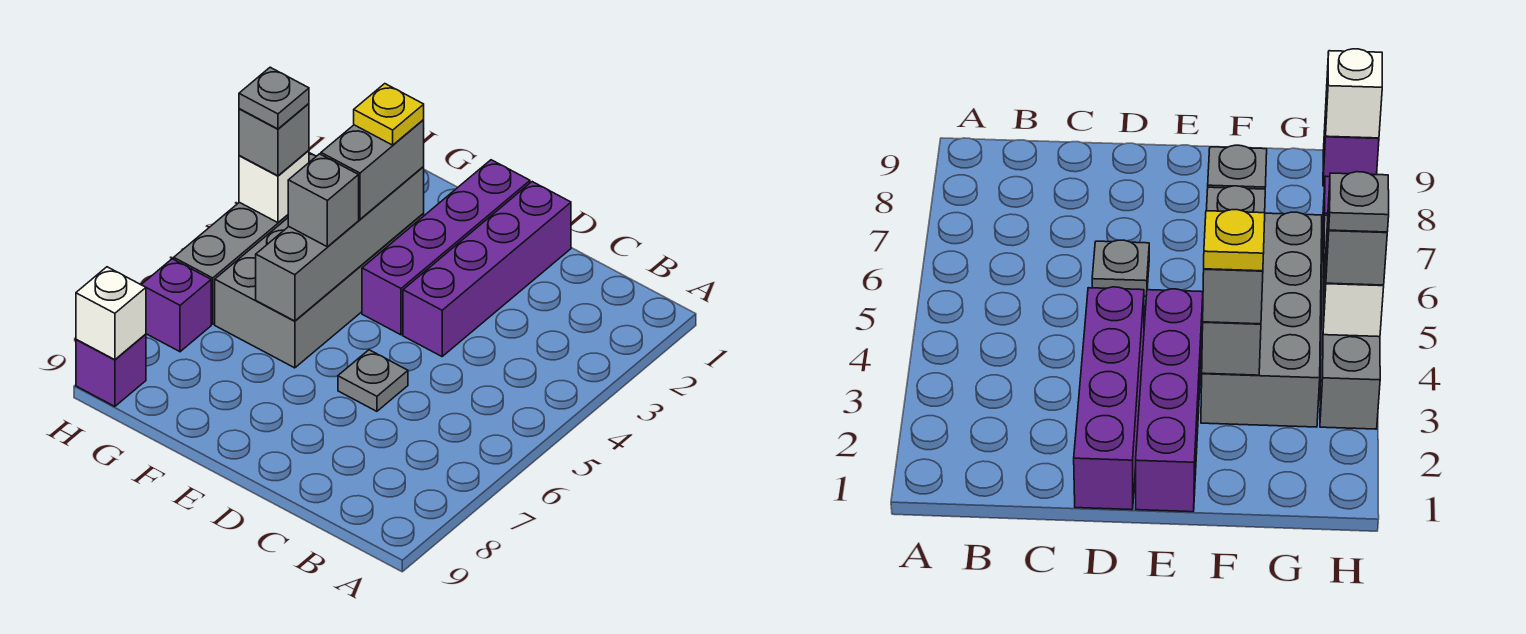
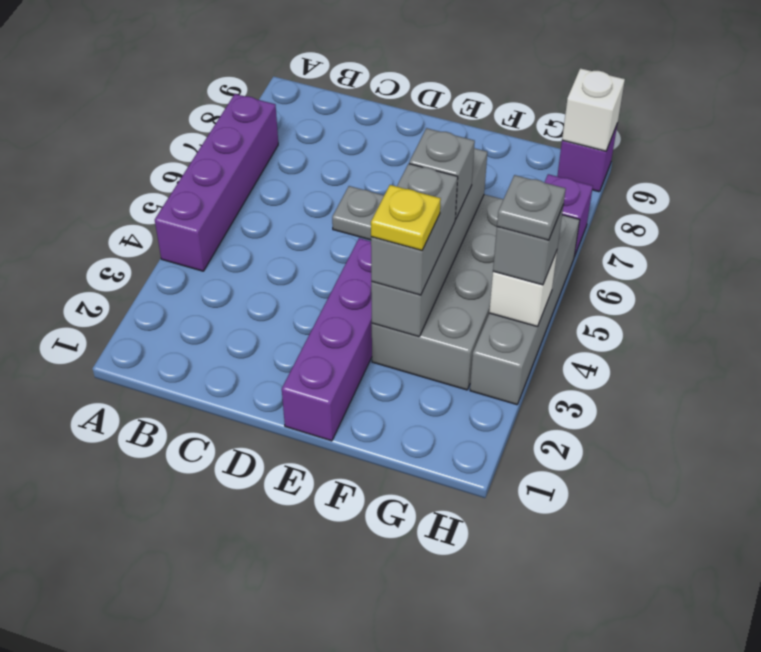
purple brick D1:D4 level 1 -> purple brick A4:A7 level 1

